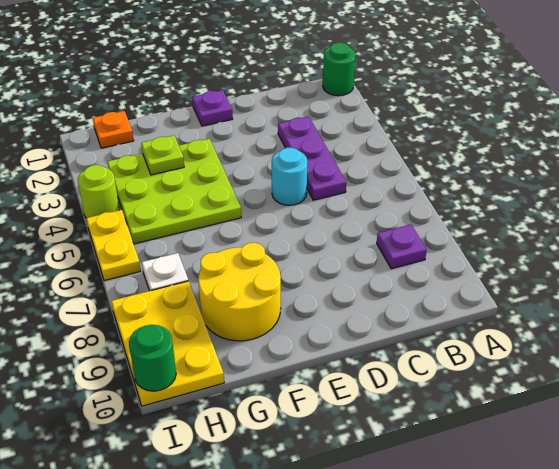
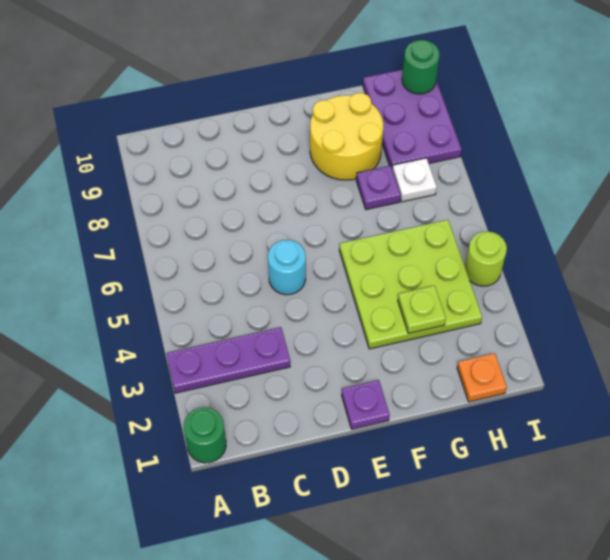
purple plate B8 level 1 -> purple plate G7 level 1
purple plate C3:C5 level 1 -> purple plate A3:C3 level 1
yellow plate H8:I10 level 1 -> purple plate H8:I10 level 1
yellow plate I5:I6 level 1 -> none

